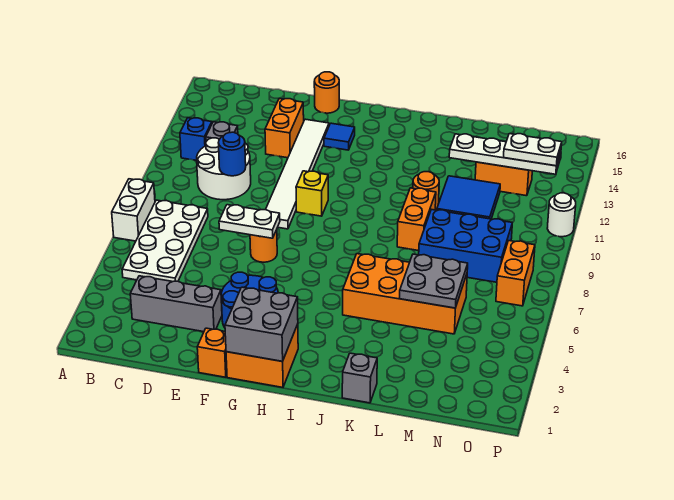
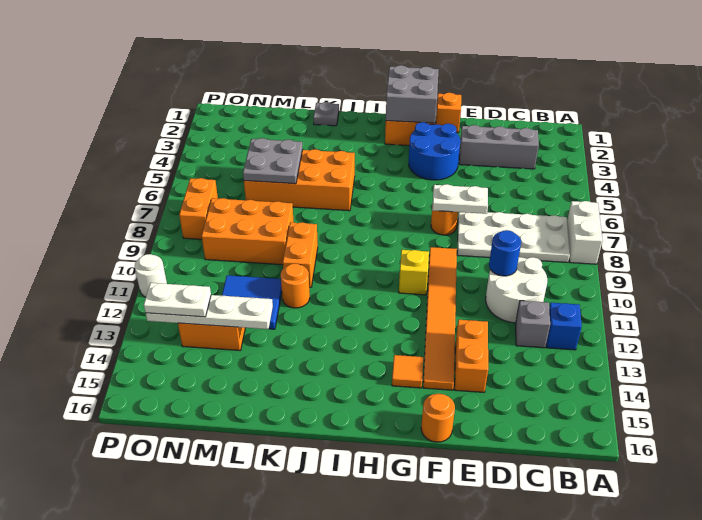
white plate B5:C8 level 1 -> white plate B7:E8 level 1
white tile F9:F14 level 1 -> orange tile F9:F14 level 1
blue tile G14 level 1 -> orange tile G14 level 1
grey brick K1 level 1 -> grey plate K1 level 1
blue brick L8:N9 level 1 -> orange brick L8:N9 level 1

